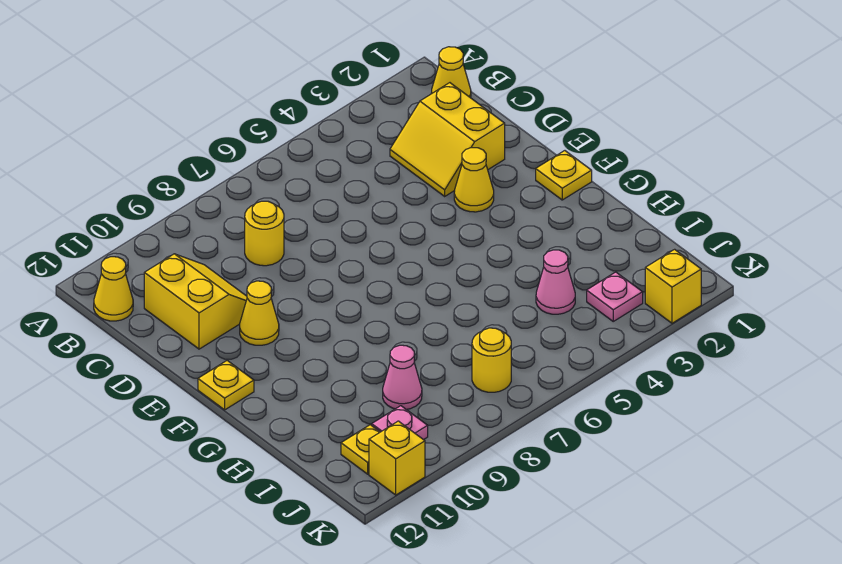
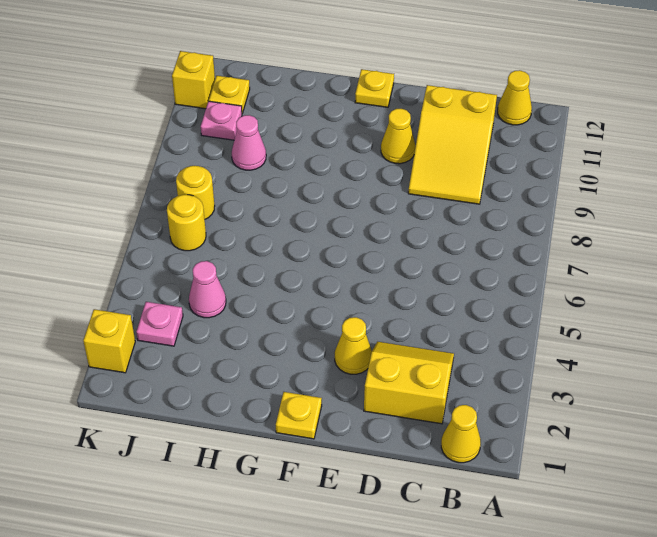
yellow round brick C8 level 1 -> yellow round brick J6 level 1
yellow slope C10:D11 level 1 top 11 -> yellow slope C9:D11 level 1 top 11

